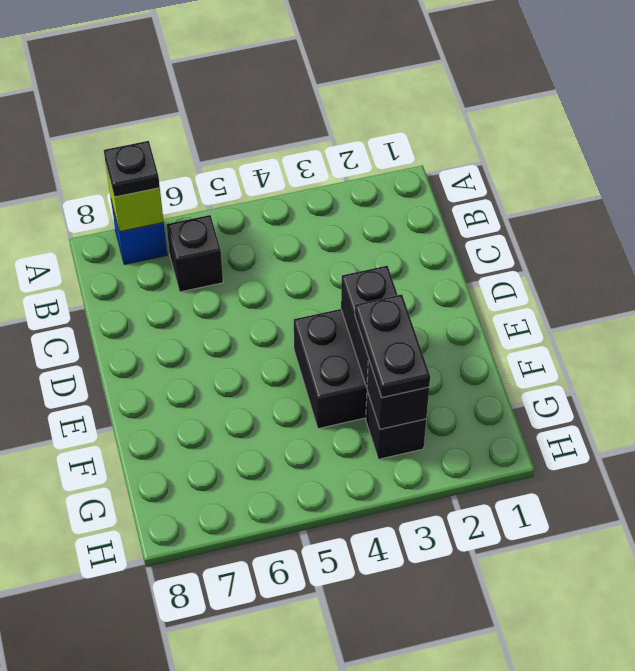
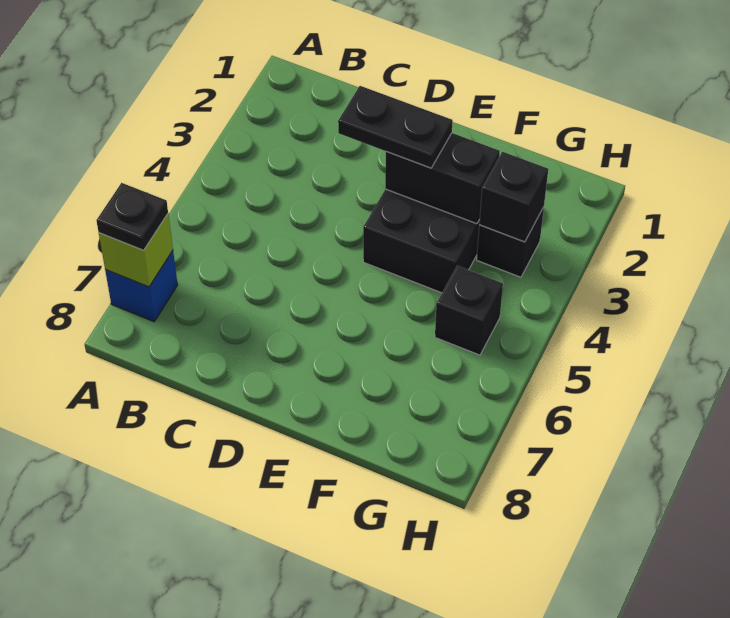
black brick B6 level 1 -> black brick G5 level 1
black plate F3:G3 level 3 -> black plate D3:E3 level 3

